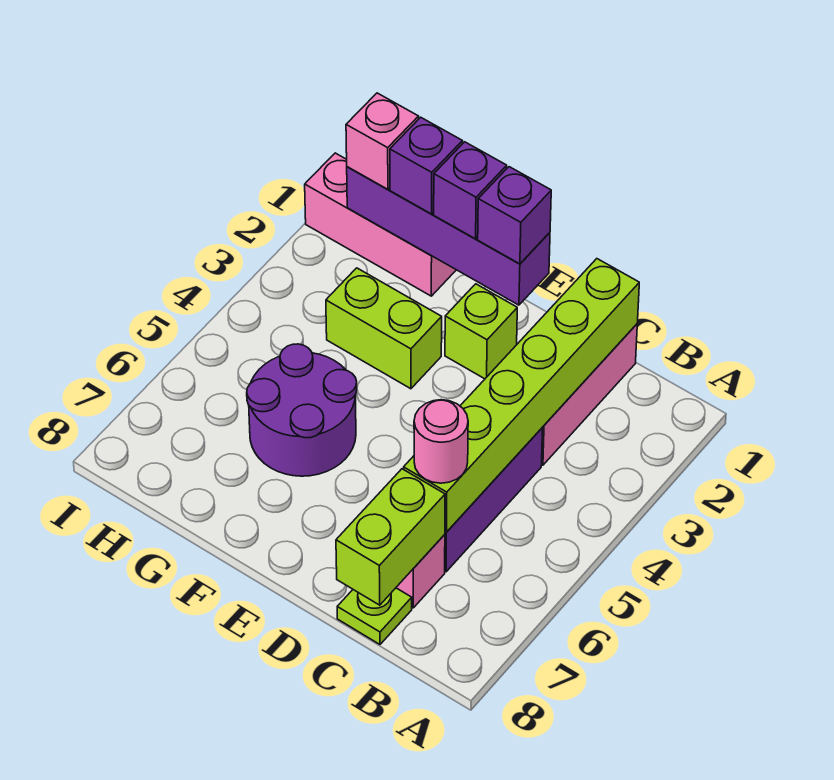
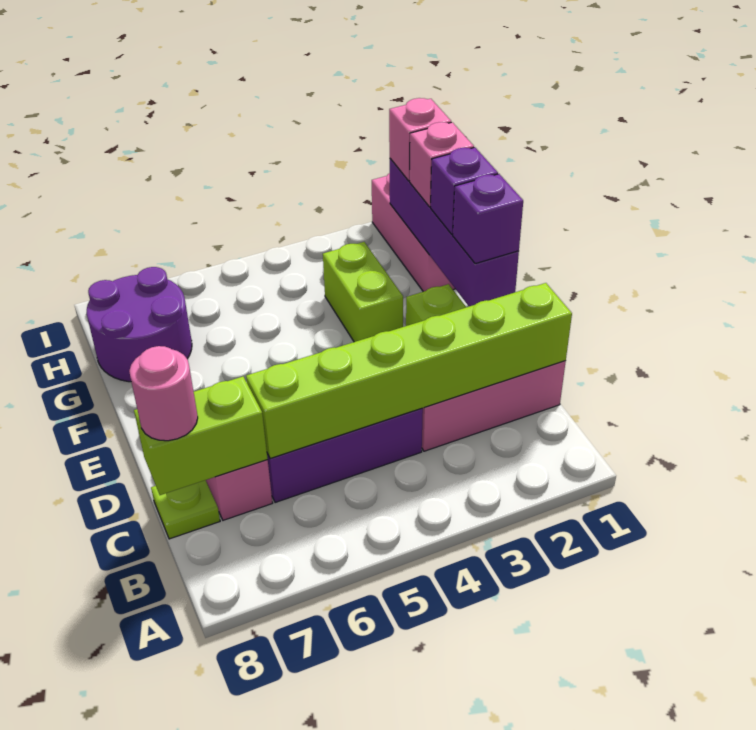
pink round brick C6 level 3 -> pink round brick C8 level 3
purple round brick F5:G6 level 1 -> purple round brick G7:H8 level 1
purple brick G1 level 3 -> pink brick G1 level 3

